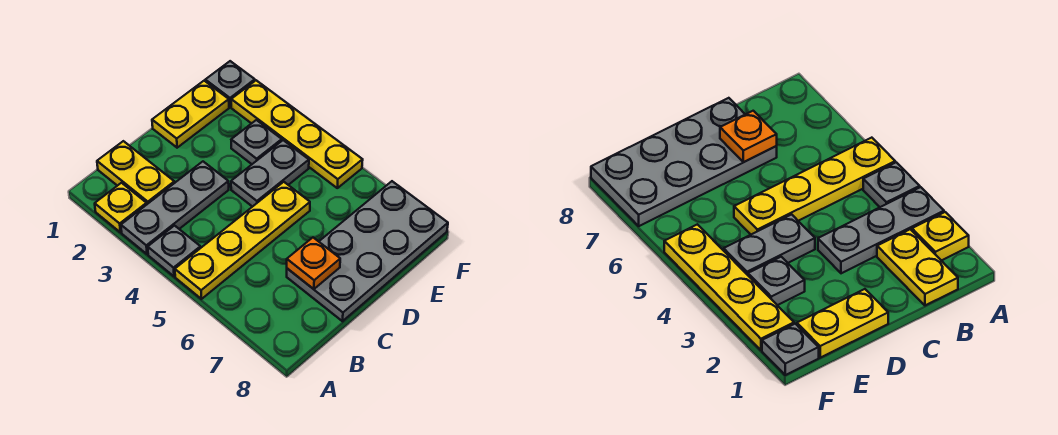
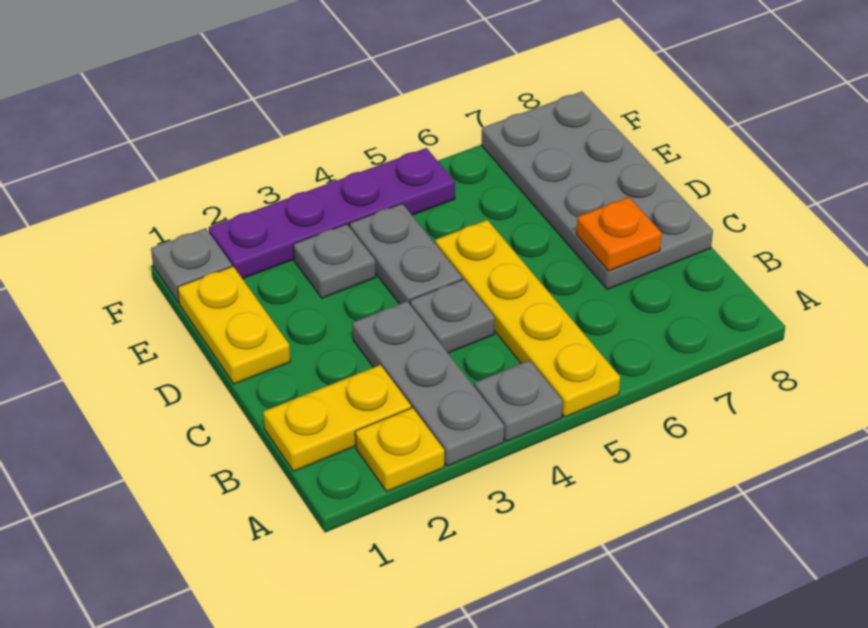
none -> grey plate C4 level 1
yellow plate F2:F5 level 1 -> purple plate F2:F5 level 1

